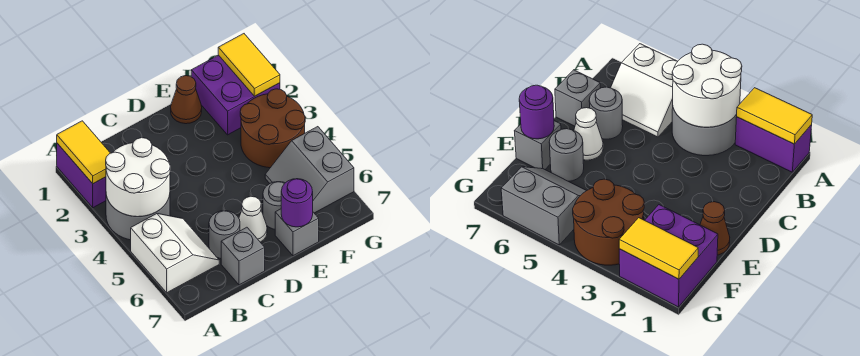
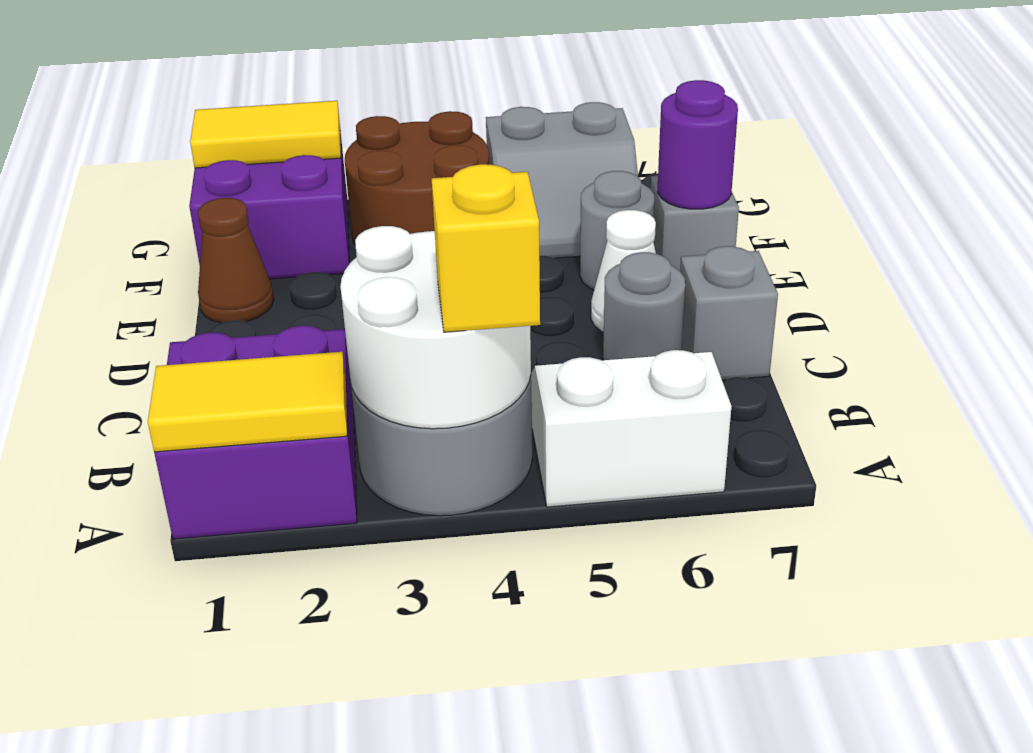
purple brick A1:A2 level 1 -> purple brick A1:B2 level 1
none -> yellow brick A4 level 3

